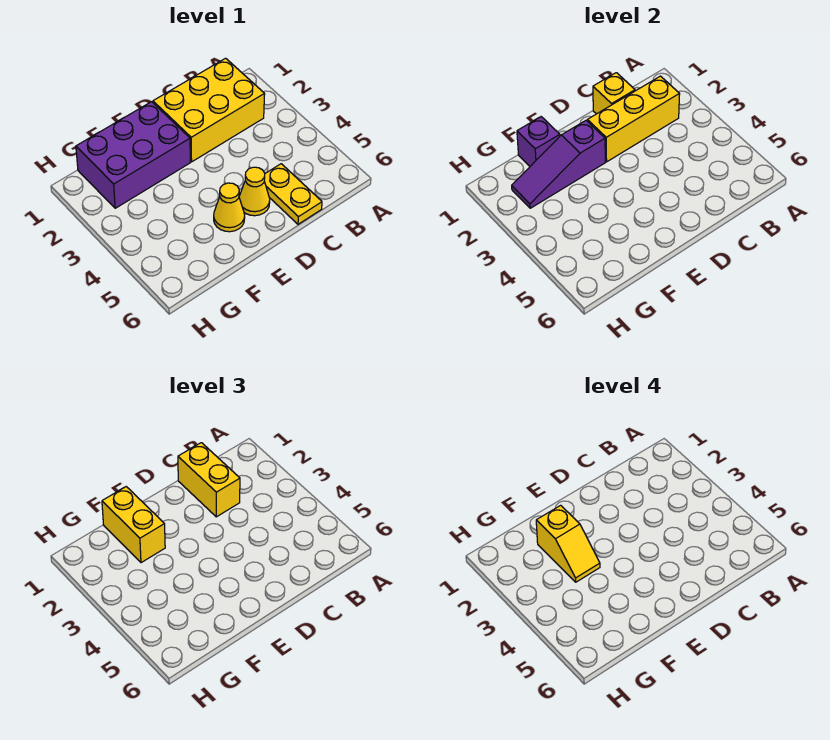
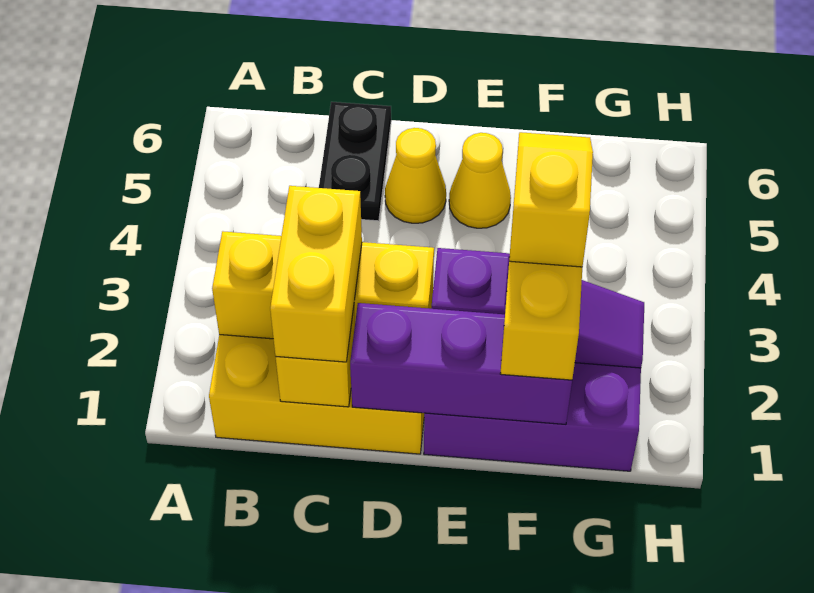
yellow plate C5:C6 level 1 -> black plate C5:C6 level 1
purple brick F1 level 2 -> purple brick D1:F1 level 2

